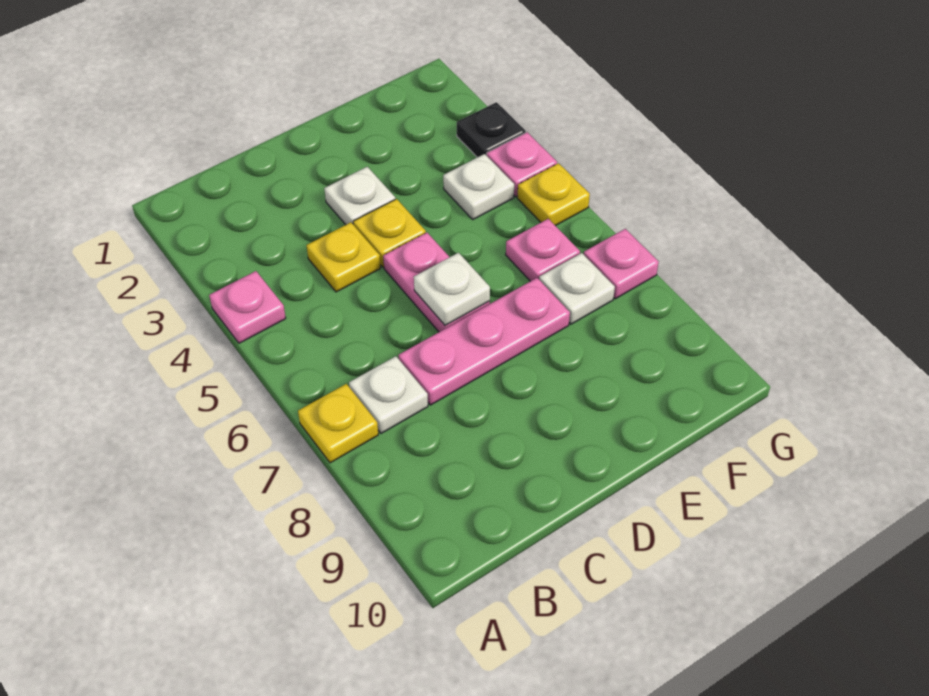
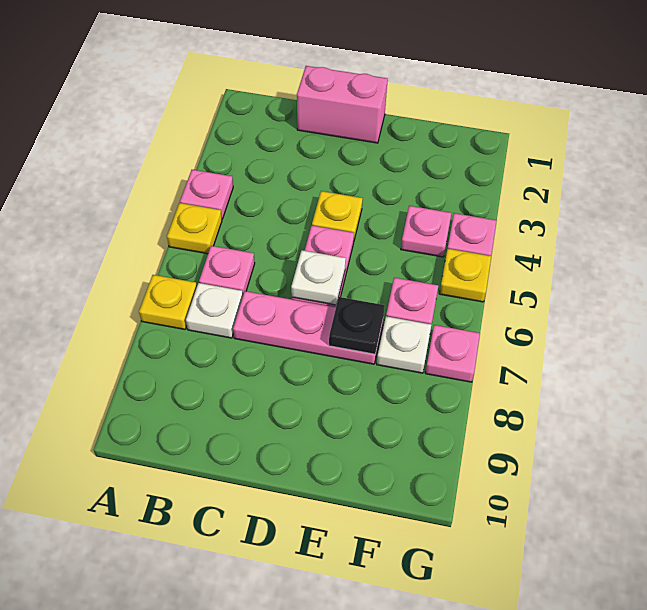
none -> pink plate B6 level 1
none -> pink brick C1:D1 level 1
yellow plate C4 level 1 -> yellow plate A5 level 1
white plate D3 level 1 -> none
white plate F4 level 1 -> pink plate F4 level 1
black plate G3 level 1 -> black plate E7 level 2

